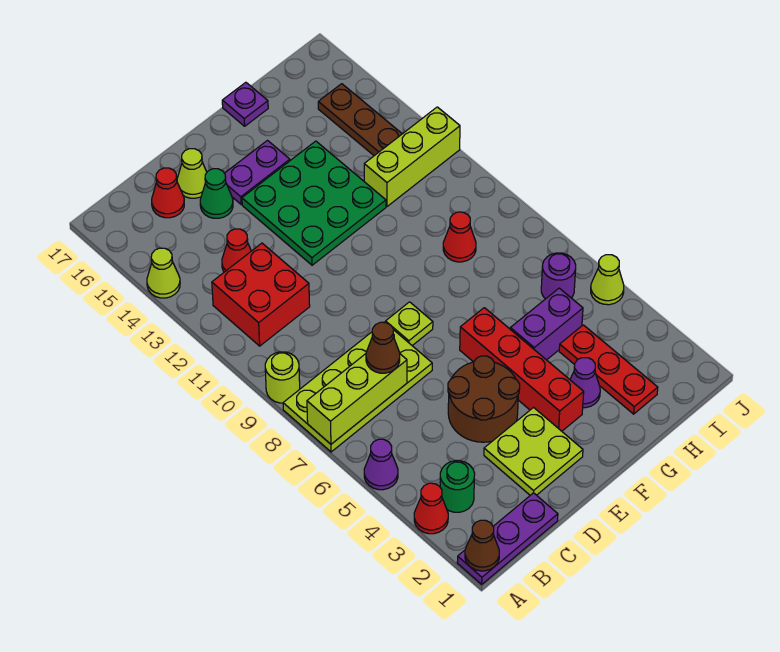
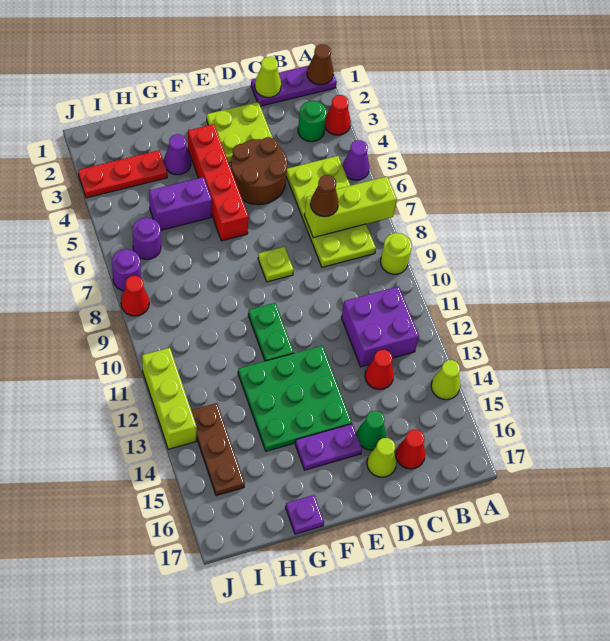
lime plate A7:D8 level 1 -> lime plate B5:C8 level 1
red brick B11:C12 level 1 -> purple brick B11:C12 level 1
none -> green plate F10:F11 level 1
red plate H2:H4 level 1 -> red plate H3:J3 level 1
red cone H9 level 1 -> red cone J8 level 1
lime brick H12:J12 level 1 -> lime brick J11:J13 level 1
lime cone J5 level 1 -> lime cone C1 level 2
none -> purple round brick J7 level 1

